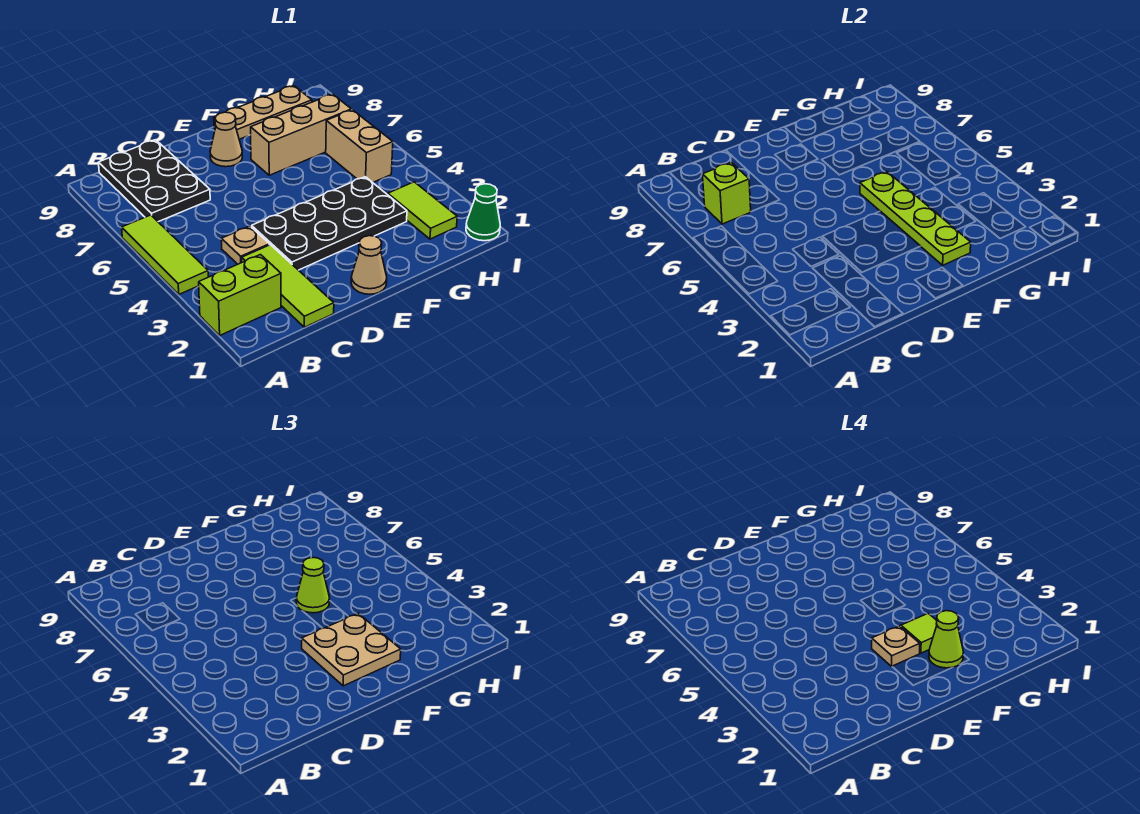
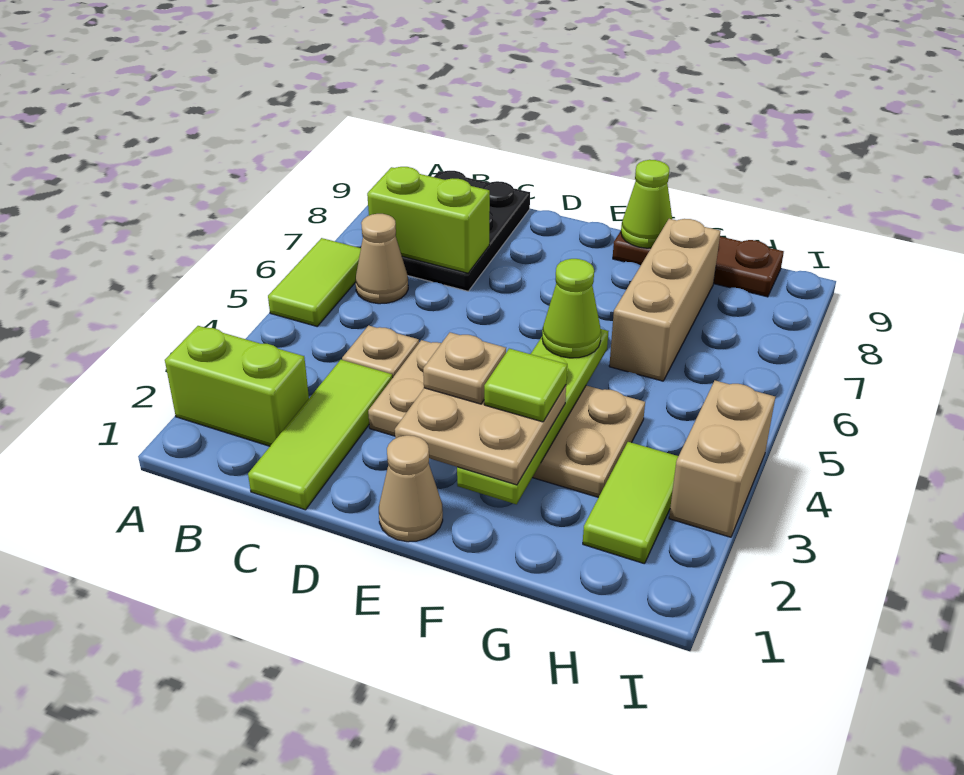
lime tile A4:A6 level 1 -> lime tile A5:A6 level 1
lime brick B7 level 2 -> lime brick B7:C7 level 2
black plate D3:G4 level 1 -> tan plate D3:G4 level 1
tan cone E8 level 1 -> tan cone B6 level 1
lime cone F2 level 4 -> lime cone F9 level 2
tan brick F7:H7 level 1 -> tan brick G6:G8 level 1
tan plate F9:H9 level 1 -> brown plate F9:H9 level 1
tan brick H5:H6 level 1 -> tan brick I3:I4 level 1
green cone I1 level 1 -> none

